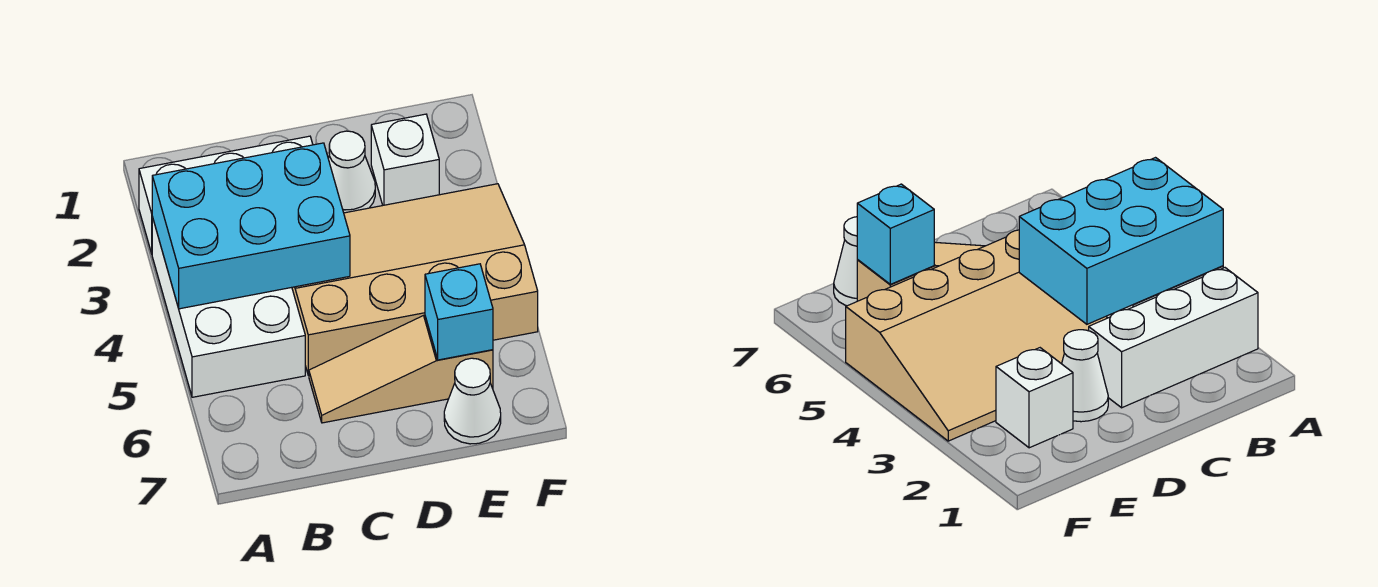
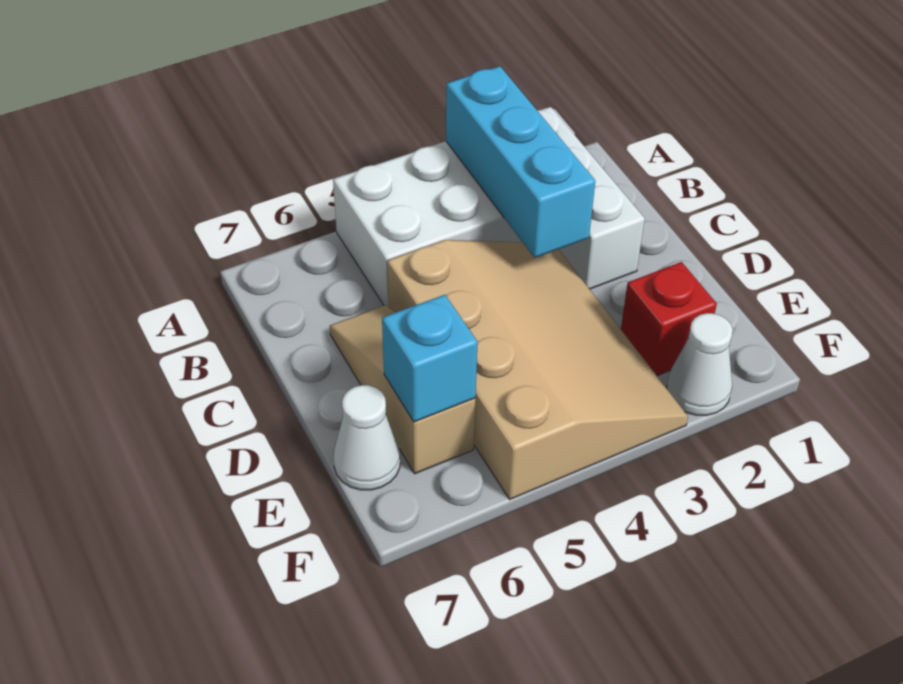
cyan brick A3:C4 level 2 -> cyan brick A3:C3 level 2
white cone D2 level 1 -> white cone F2 level 1
white brick E2 level 1 -> red brick E2 level 1

